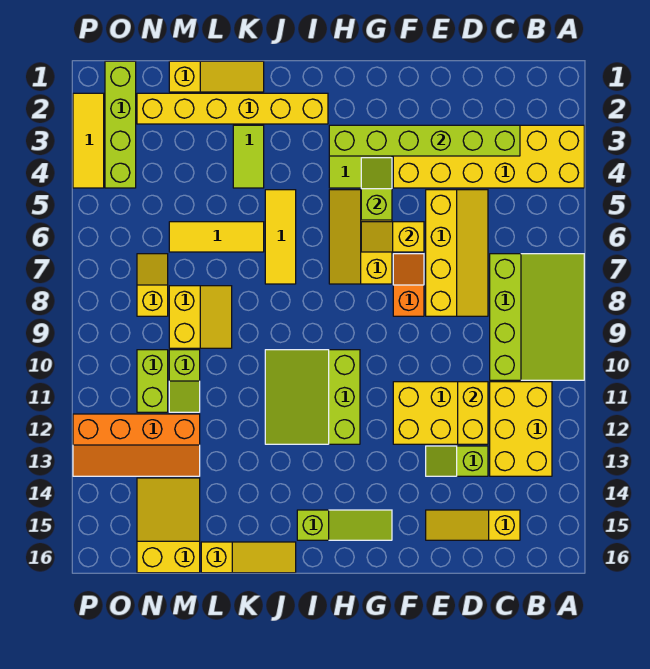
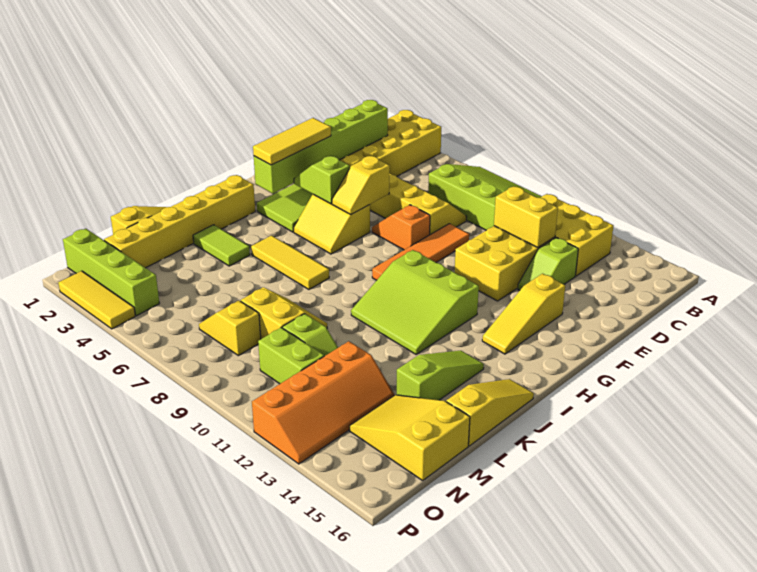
yellow slope C15:E15 level 1 top C -> yellow slope F14:H14 level 1 top F
none -> orange tile E9:H9 level 1
yellow slope G5:H7 level 1 top G -> yellow slope G5:H6 level 1 top G
lime slope G15:I15 level 1 top I -> lime slope J14:L14 level 1 top L
yellow tile K6:M6 level 1 -> yellow tile F3:H3 level 3

